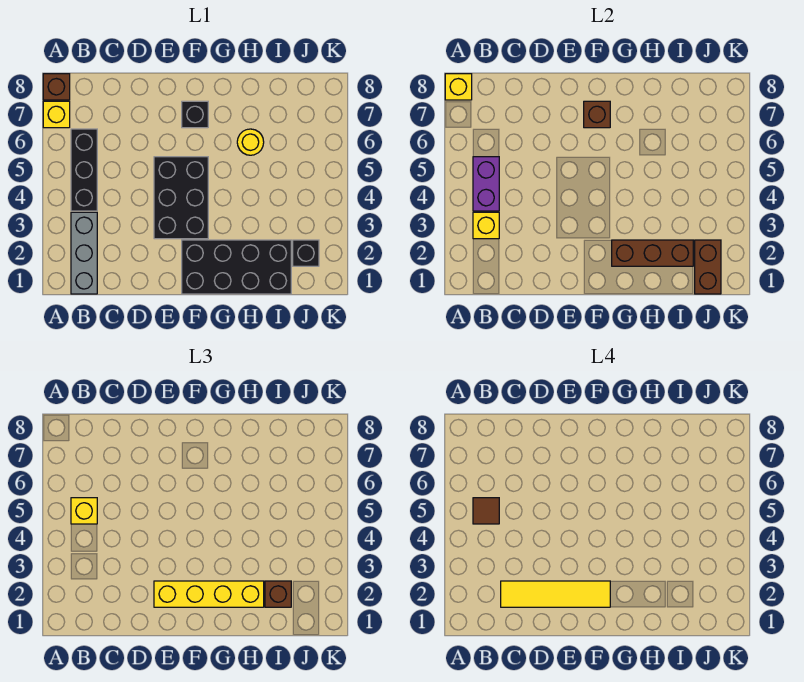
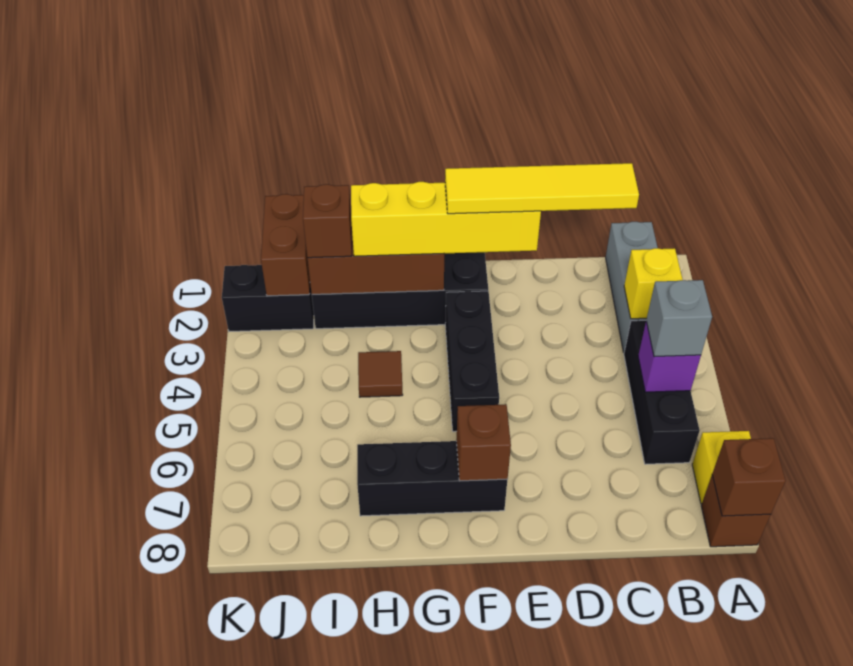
yellow brick A8 level 2 -> brown brick A8 level 2
purple brick B4:B5 level 2 -> purple brick B5 level 2
yellow brick B5 level 3 -> grey brick B5 level 3
brown tile B5 level 4 -> brown tile H4 level 1
black brick E3:F5 level 1 -> black brick F3:F5 level 1
black brick F7 level 1 -> black brick F7:H7 level 1
yellow round brick H6 level 1 -> none
black brick J2 level 1 -> black brick J2:K2 level 1

